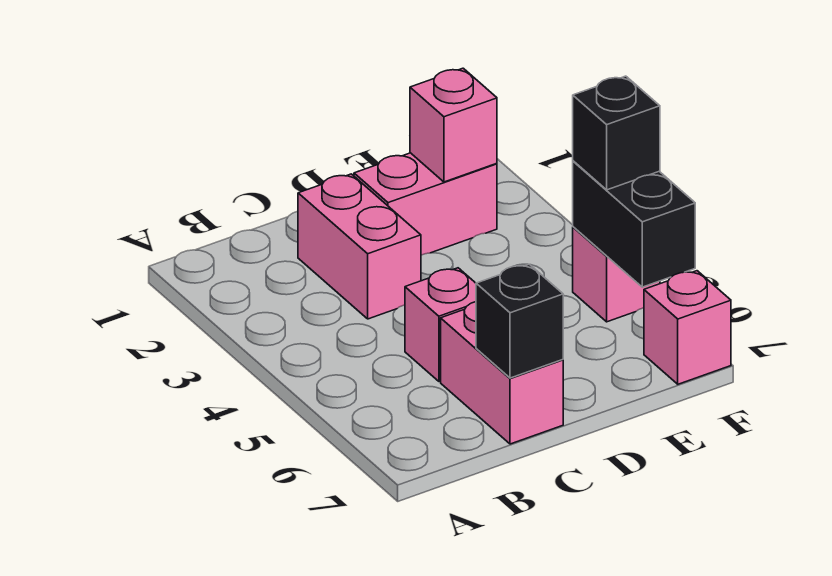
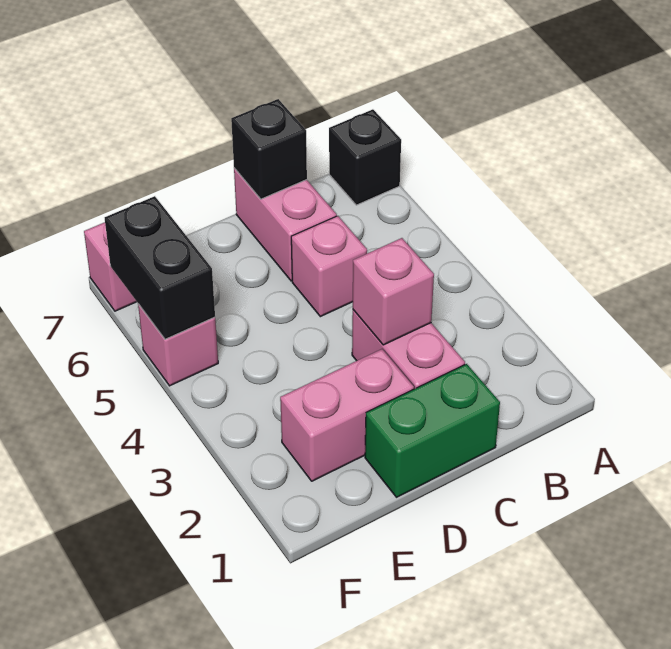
none -> green brick C1:D1 level 1
pink brick E2 level 2 -> pink brick C3 level 2
black brick F5 level 3 -> black brick A7 level 1

